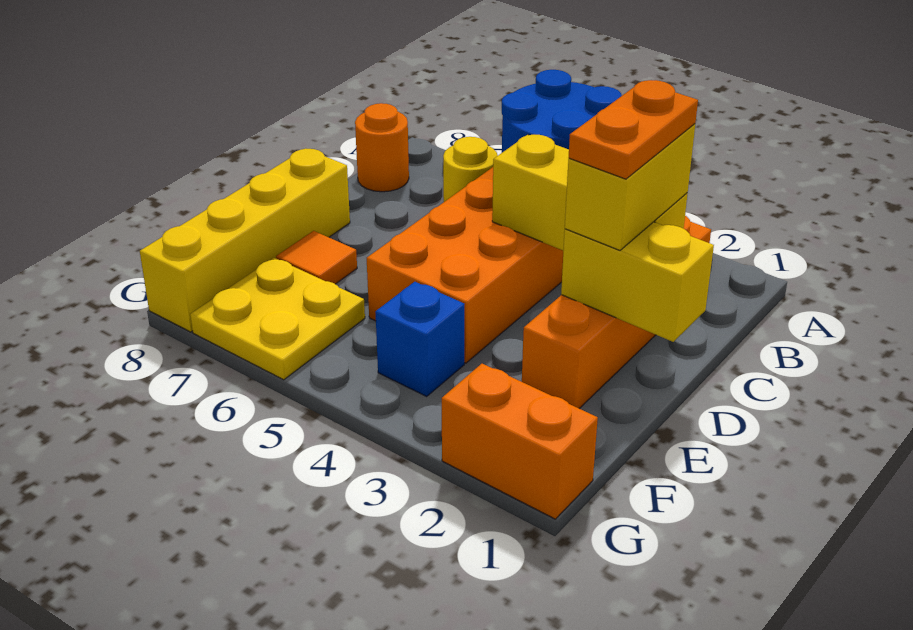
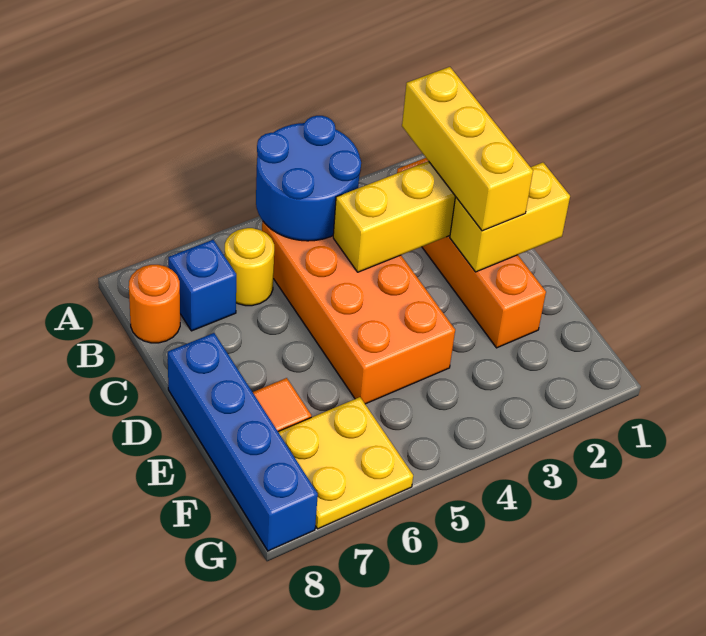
yellow brick C2:D2 level 3 -> yellow brick B2:D2 level 3
orange plate C2:D2 level 4 -> none
yellow brick D8:G8 level 1 -> blue brick D8:G8 level 1
blue brick F4 level 1 -> blue brick B7 level 1
orange brick G1:G2 level 1 -> none

